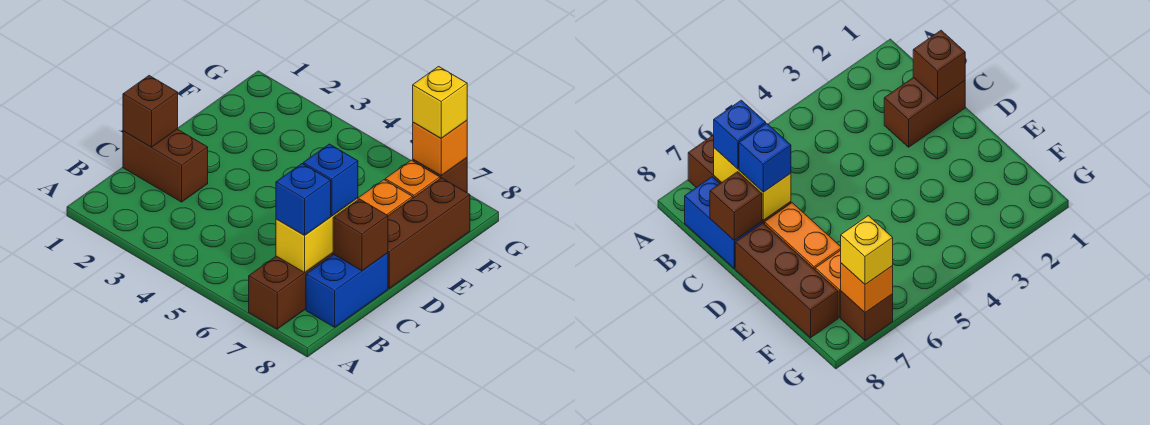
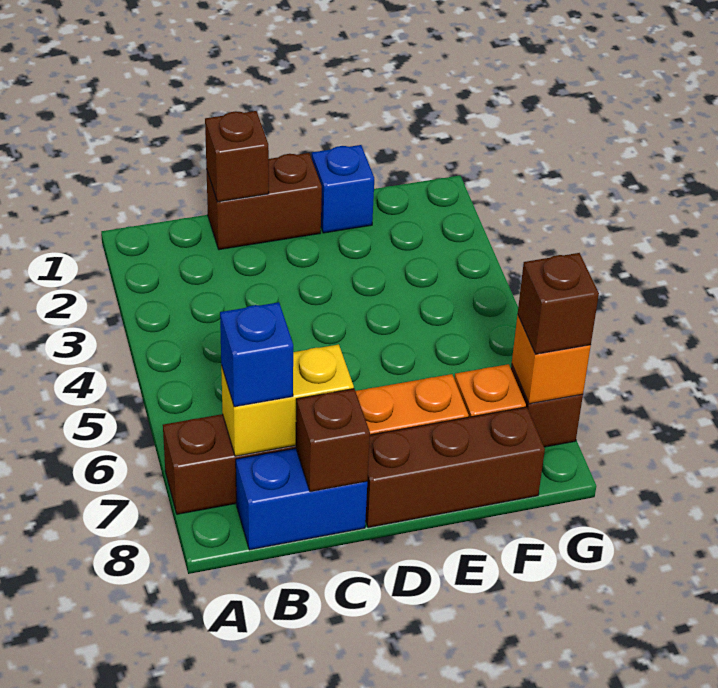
brown brick C1:C2 level 1 -> brown brick C1:D1 level 1
blue brick C7 level 3 -> blue brick E1 level 1
yellow brick G7 level 3 -> brown brick G7 level 3

